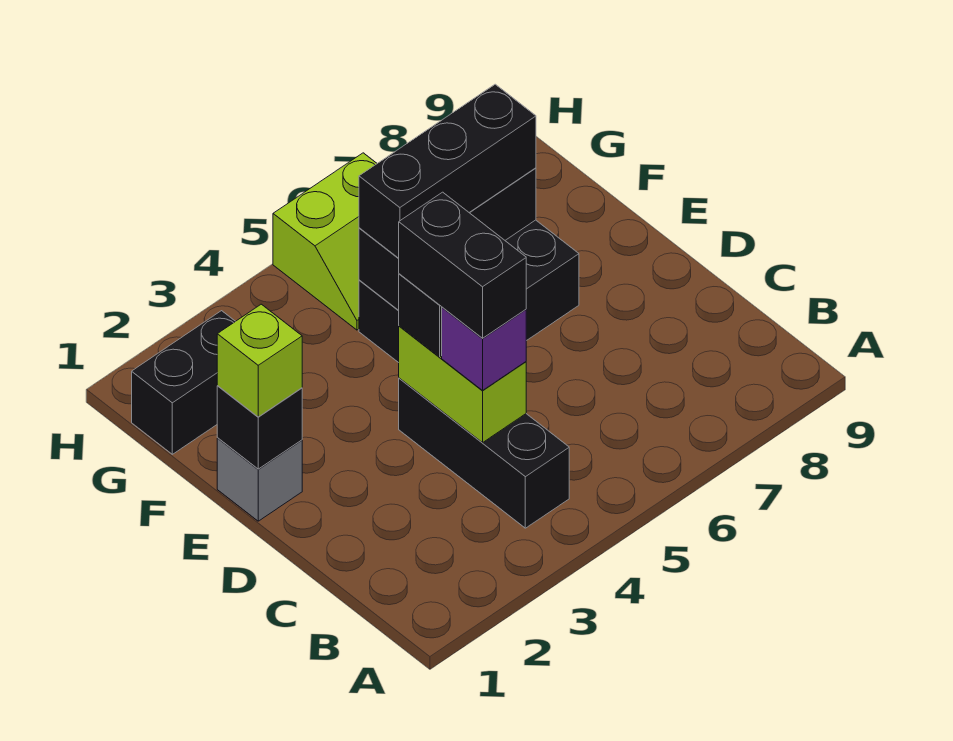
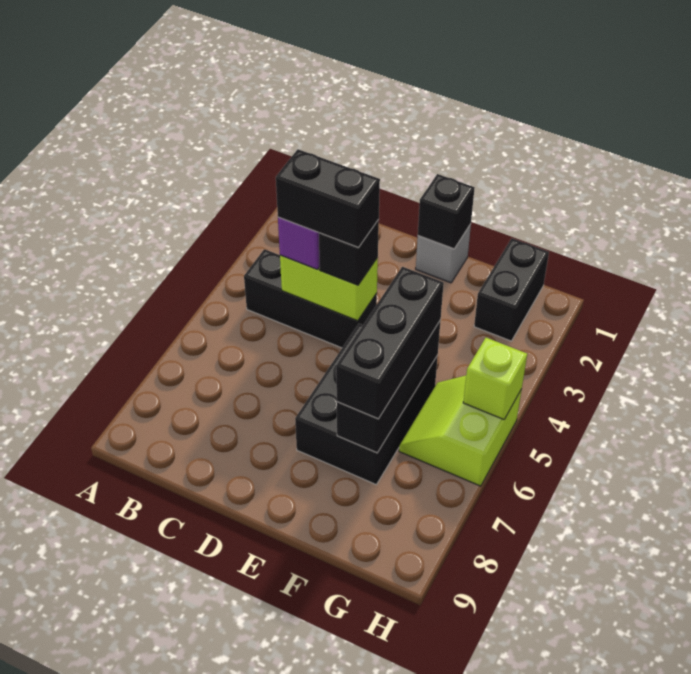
lime brick E1 level 3 -> lime brick H5 level 2

